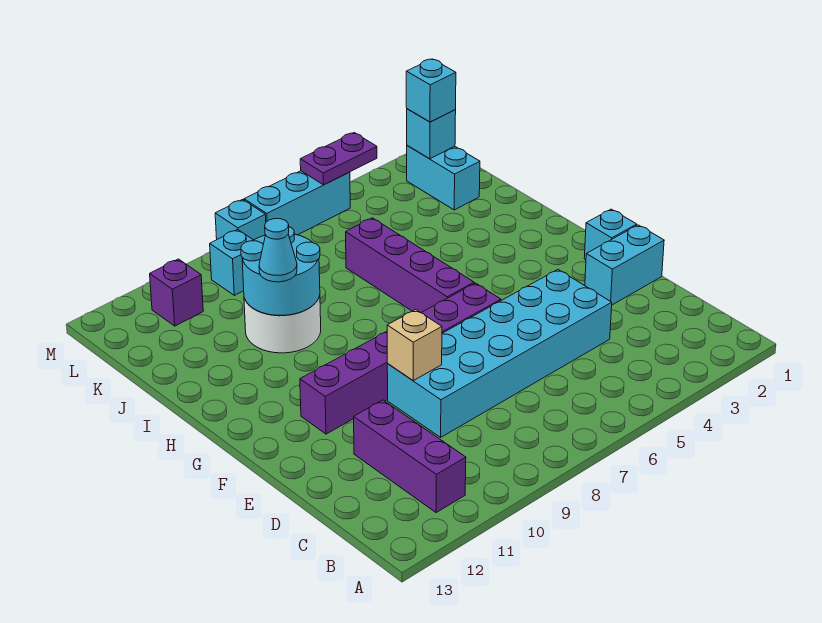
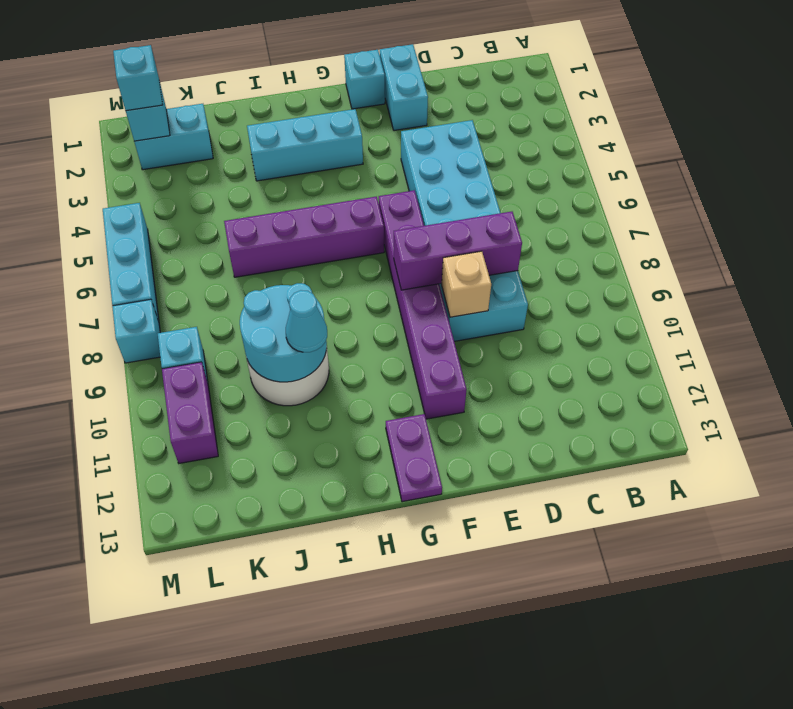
purple brick B11:D11 level 1 -> purple brick D8:F8 level 2
none -> cyan brick G3:I3 level 1
purple brick L11 level 1 -> purple brick L10:L11 level 1
purple plate M4:M5 level 2 -> purple plate G12:G13 level 1

